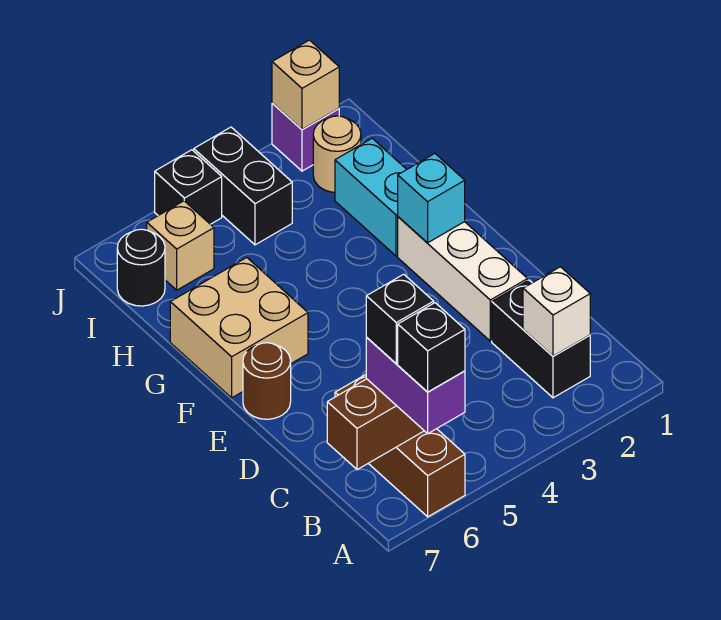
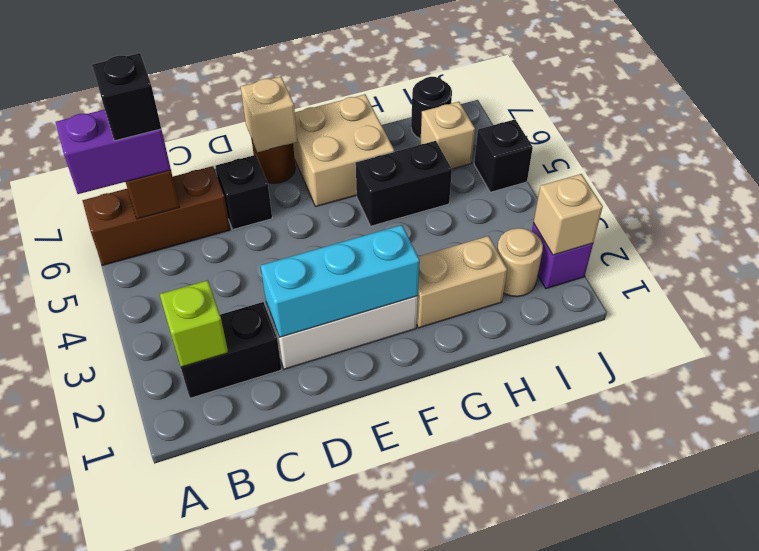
black brick A6 level 4 -> black brick D6 level 1
white brick B2 level 2 -> lime brick B2 level 2
none -> tan brick E7 level 2
cyan brick F2 level 2 -> cyan brick D2:F2 level 2
cyan brick G2:H2 level 1 -> tan brick G2:H2 level 1
black brick I4:J4 level 1 -> black brick G5:H5 level 1

